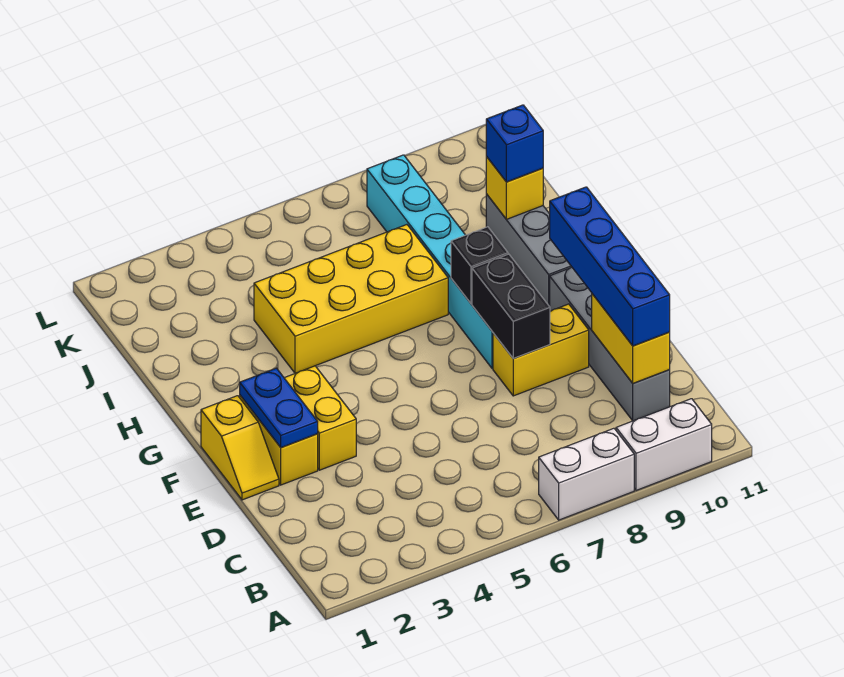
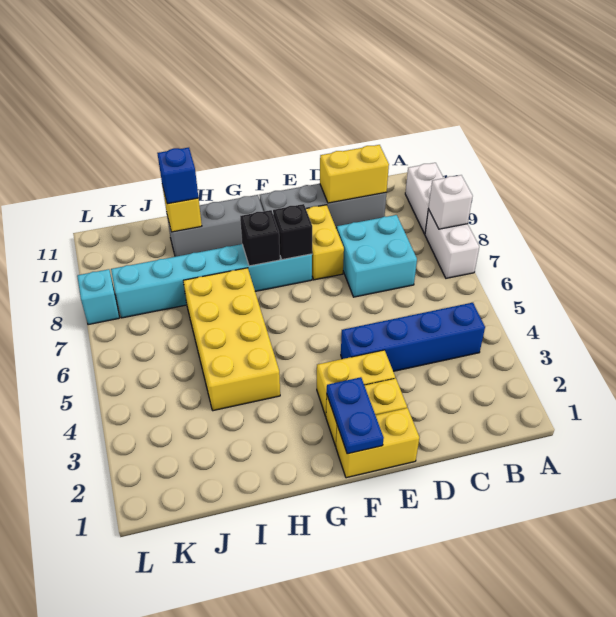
none -> white brick A8 level 2
none -> cyan brick C7:D8 level 1
blue brick C10:F10 level 3 -> blue brick B4:E4 level 1
yellow slope E1:F1 level 1 top F -> yellow brick E1:F1 level 1
blue plate E2:F2 level 2 -> blue plate F1:F2 level 2
black brick E8:F8 level 2 -> black brick F8 level 2
none -> cyan brick L8 level 1

